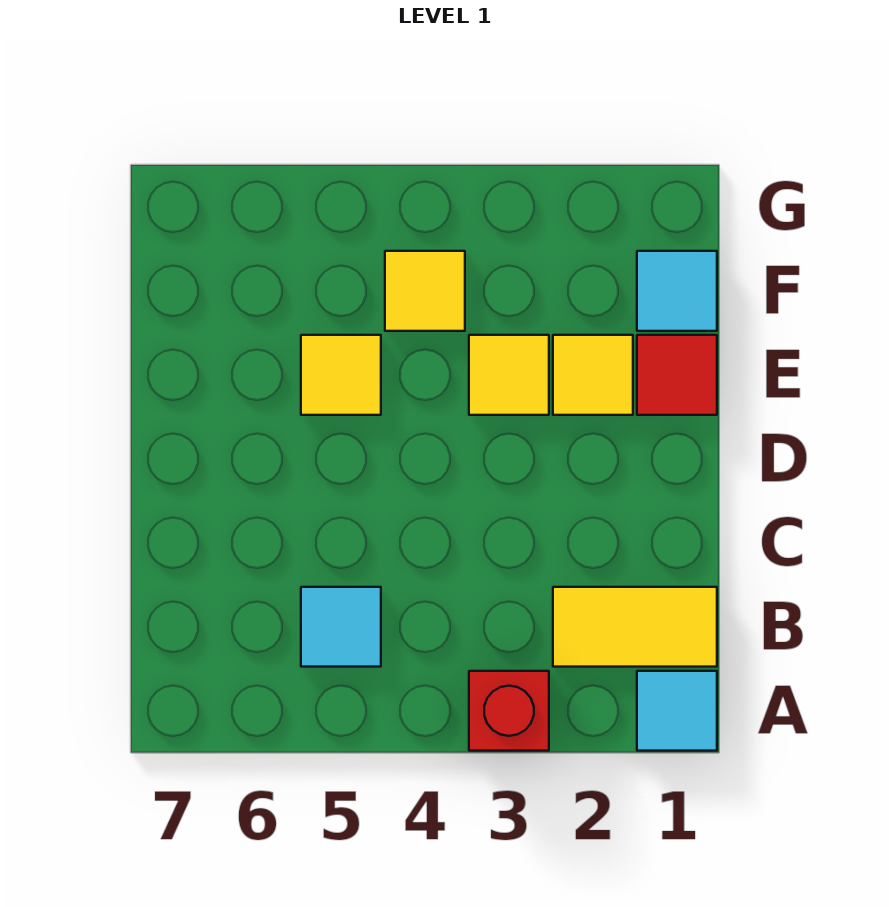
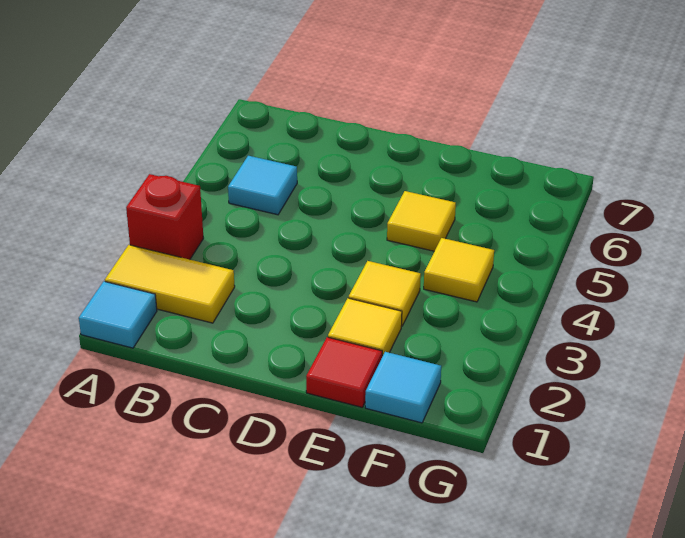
yellow tile B1:B2 level 1 -> yellow tile A2:B2 level 1

